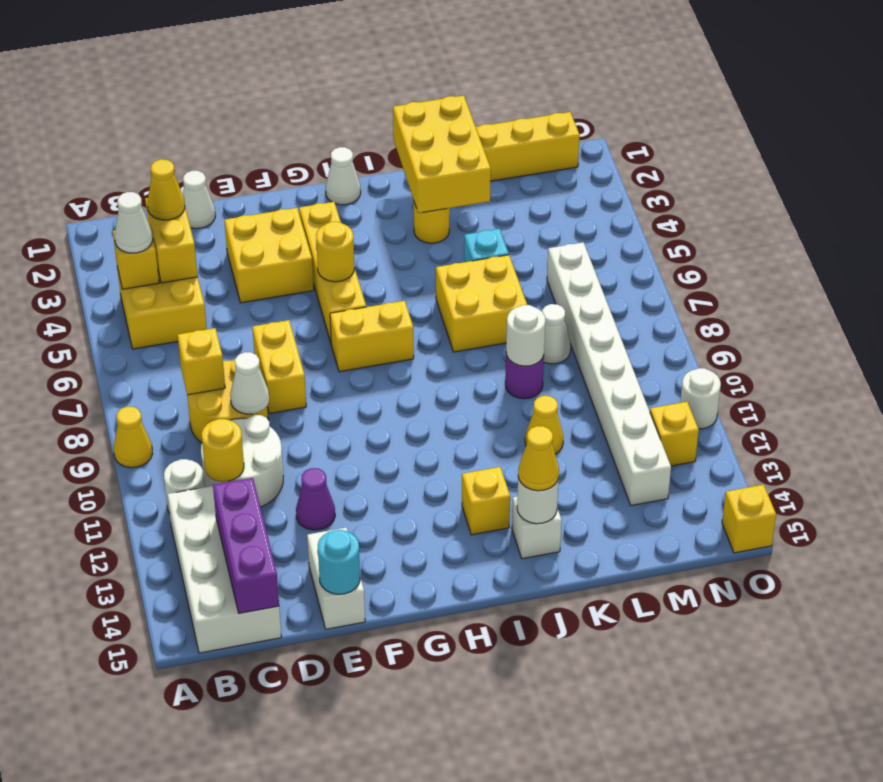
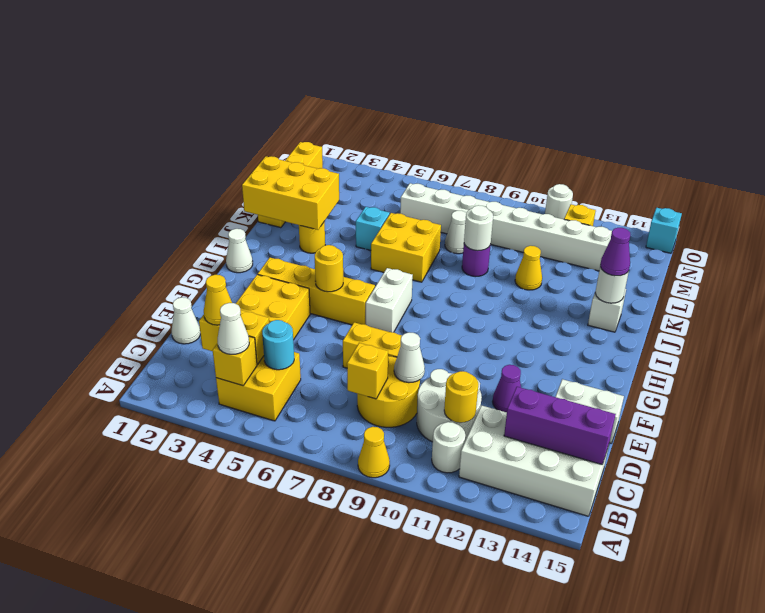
cyan round brick E15 level 2 -> cyan round brick C5 level 2
yellow brick G7:H7 level 1 -> white brick G7:H7 level 1
yellow brick I13 level 1 -> none
yellow cone J14 level 3 -> purple cone J14 level 3
yellow brick O15 level 1 -> cyan brick O15 level 1

